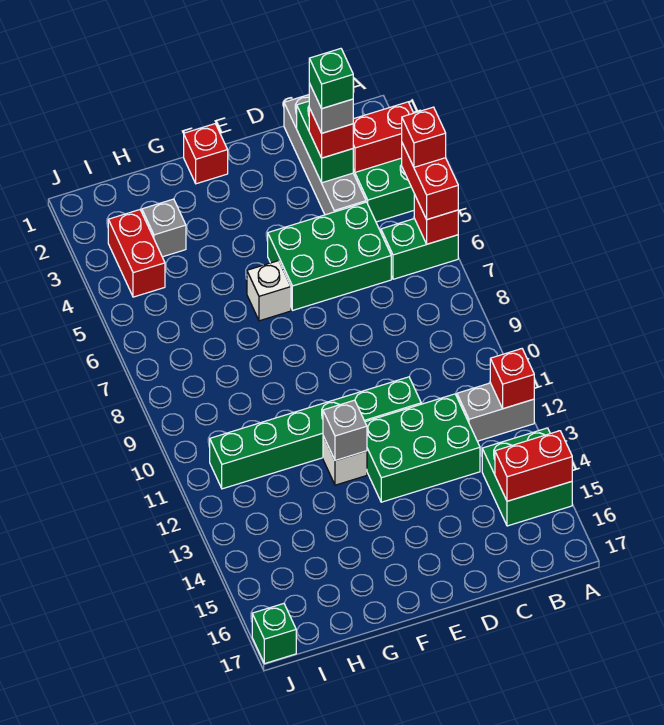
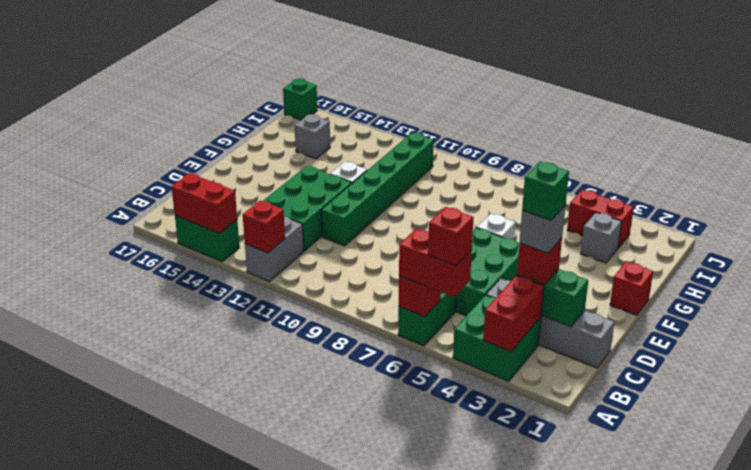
green brick A14:B15 level 1 -> green brick A14:A15 level 1
red brick A15:B15 level 2 -> red brick A14:A15 level 2
grey brick F12 level 2 -> grey brick H15 level 1

